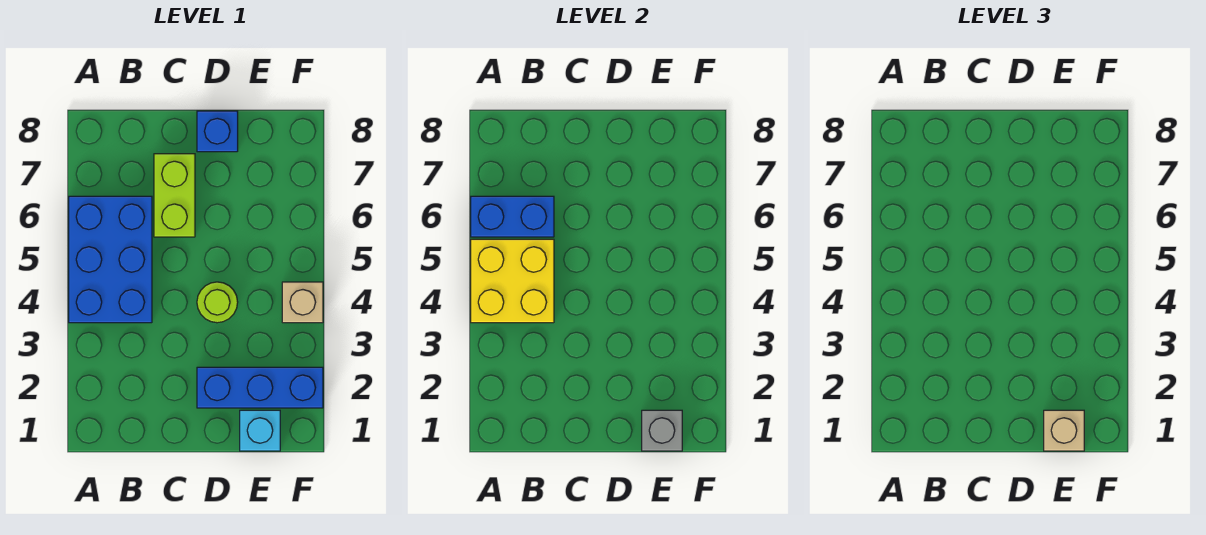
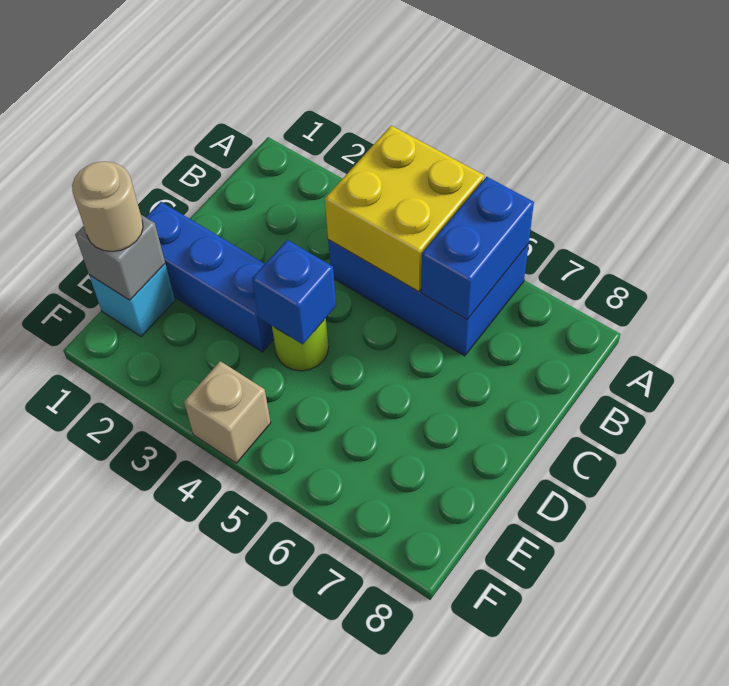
lime brick C6:C7 level 1 -> none
blue brick D2:F2 level 1 -> blue brick D1:D3 level 1
blue brick D8 level 1 -> blue brick D4 level 2
tan brick E1 level 3 -> tan round brick E1 level 3

